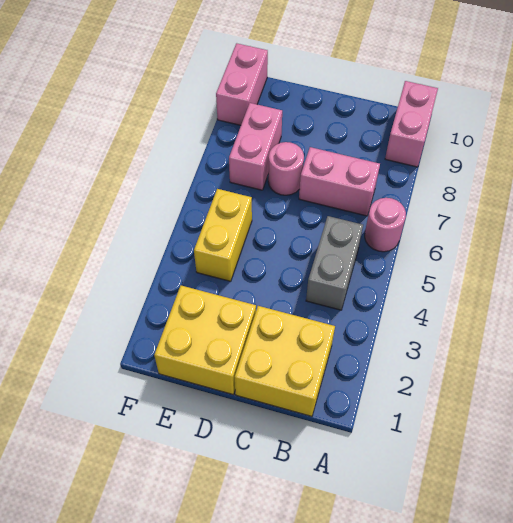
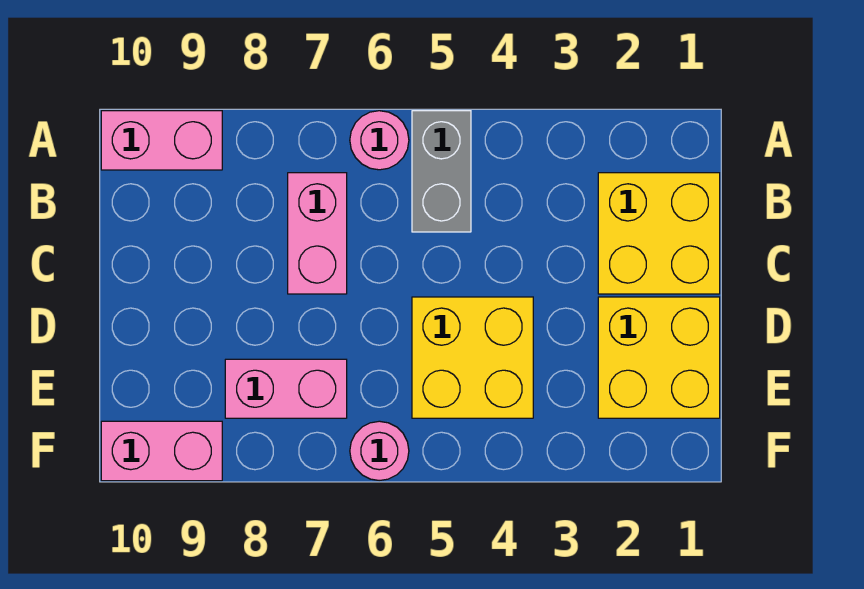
grey brick B4:B5 level 1 -> grey brick A5:B5 level 1
pink round brick D7 level 1 -> pink round brick F6 level 1
yellow brick E4:E5 level 1 -> yellow brick D4:E5 level 1

